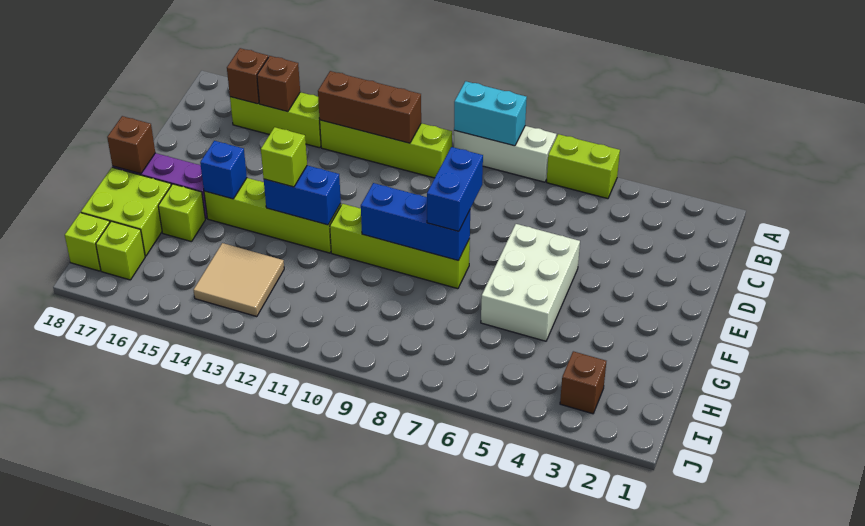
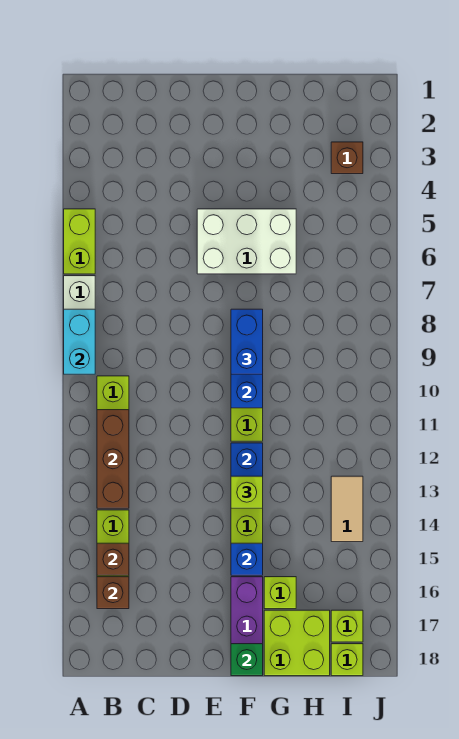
blue brick E8:F8 level 3 -> blue brick F8:F9 level 3
brown brick F18 level 2 -> green brick F18 level 2
tan tile H13:I14 level 1 -> tan tile I13:I14 level 1

